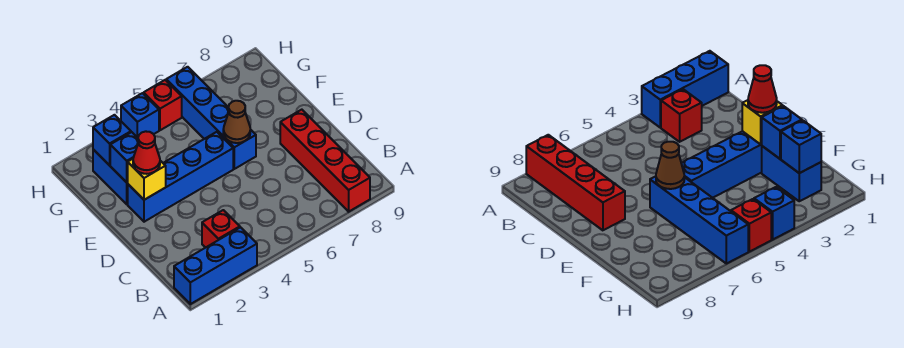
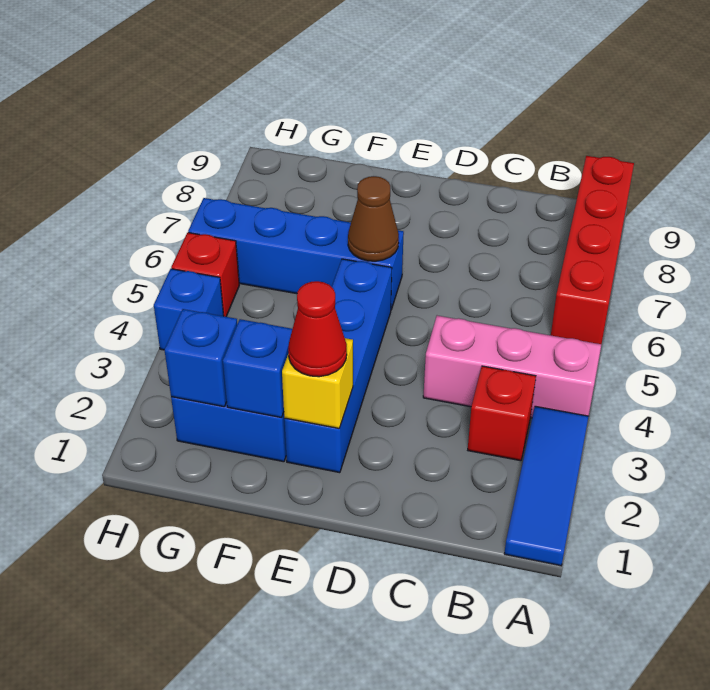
blue brick A1:A3 level 1 -> blue tile A1:A3 level 1
none -> pink brick A4:C4 level 1
red brick A8:D8 level 1 -> red brick A6:A9 level 1

